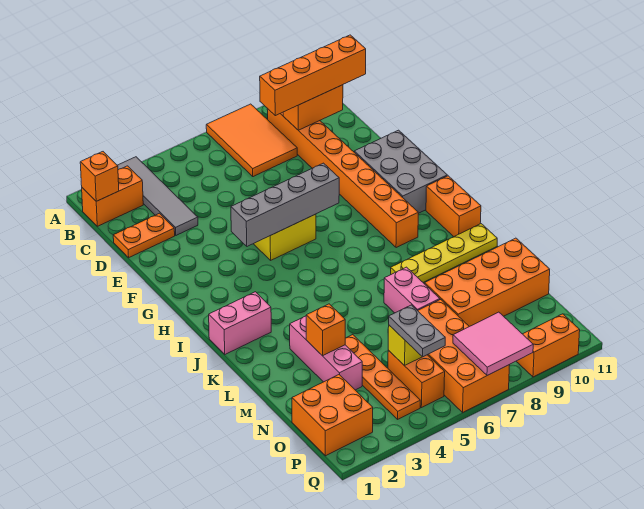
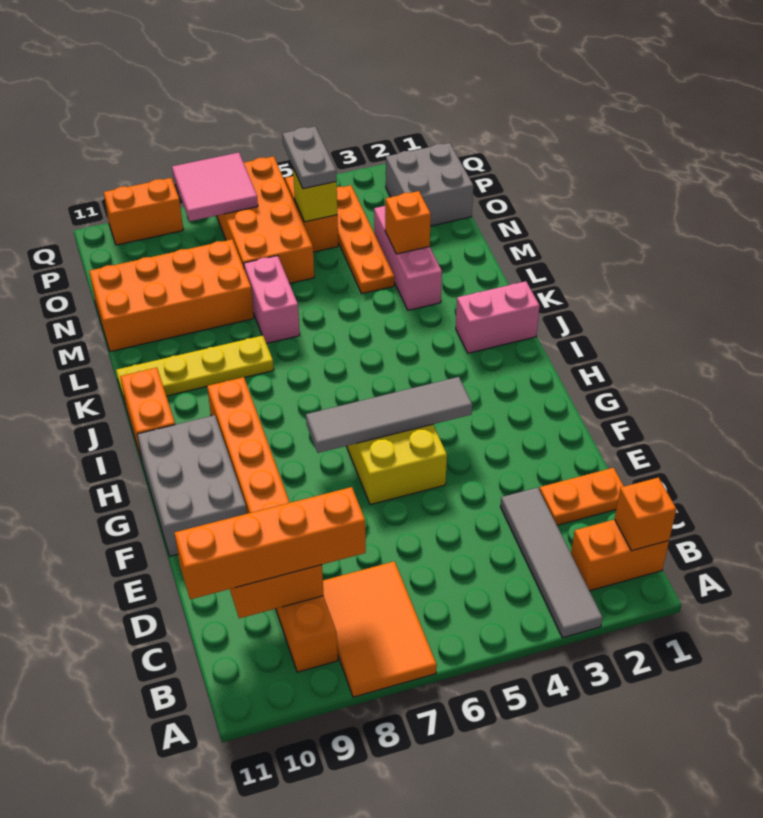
grey brick G4:G7 level 2 -> grey tile G4:G7 level 2
orange brick O1:P2 level 1 -> grey brick O1:P2 level 1

